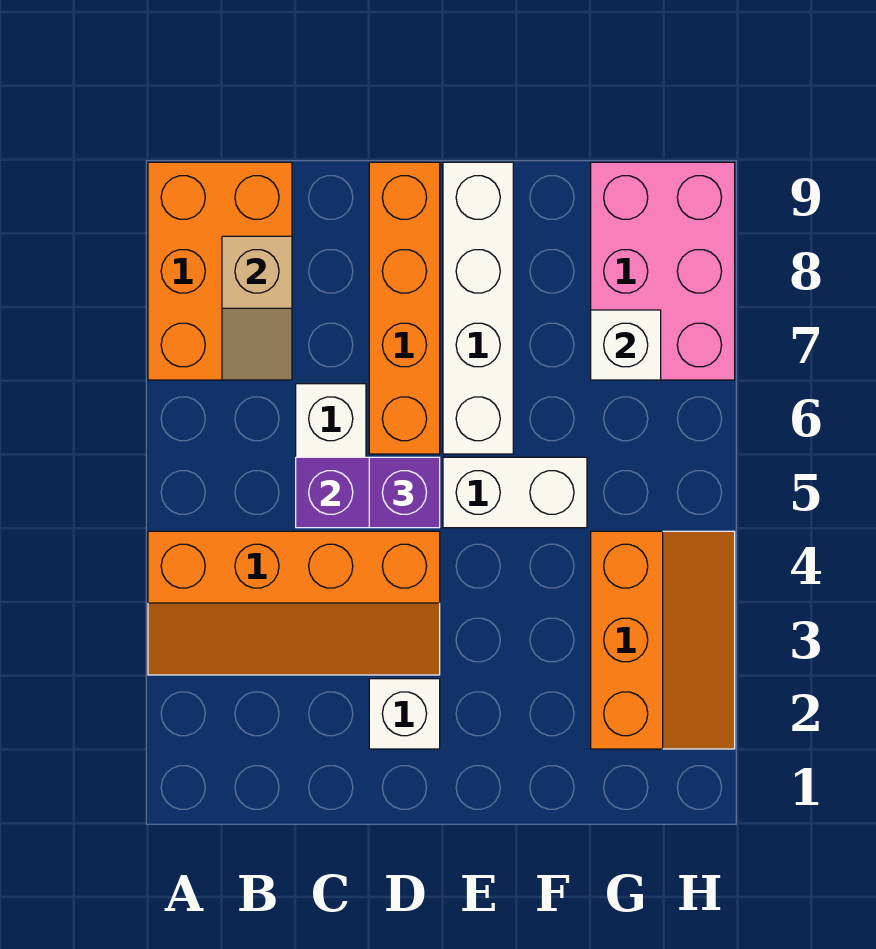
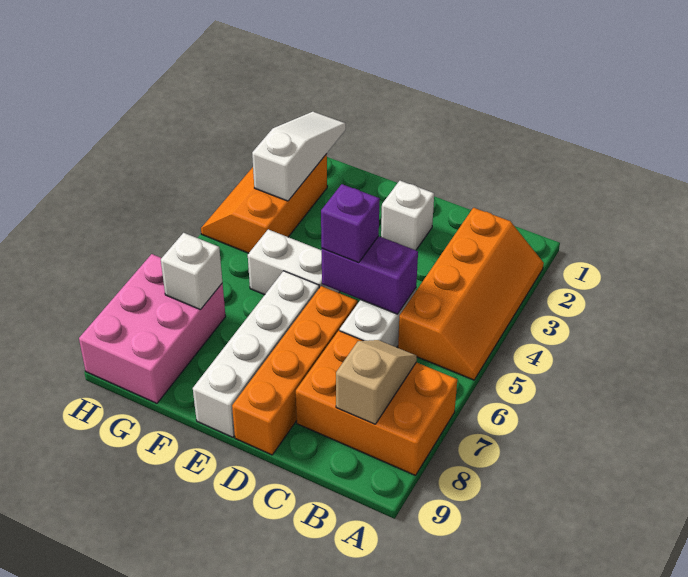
orange slope A3:D4 level 1 top 4 -> orange slope A2:B5 level 1 top B
orange brick A7:B9 level 1 -> orange brick A7:C8 level 1
none -> white slope G1:G3 level 2 top 3

